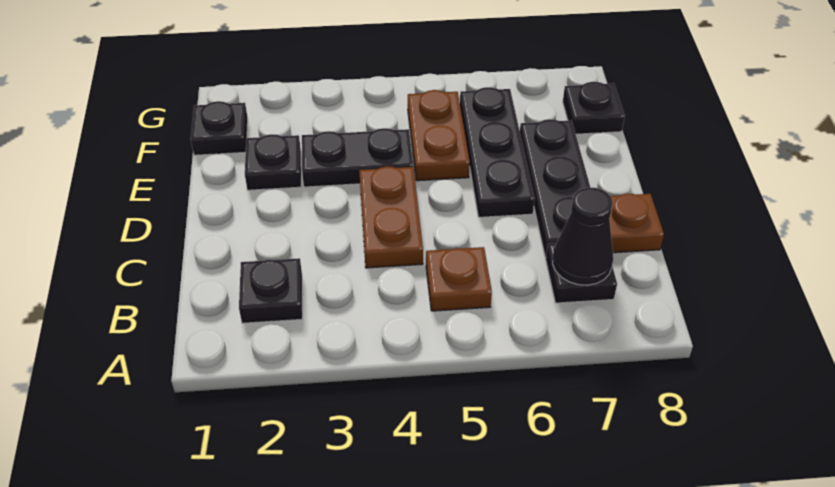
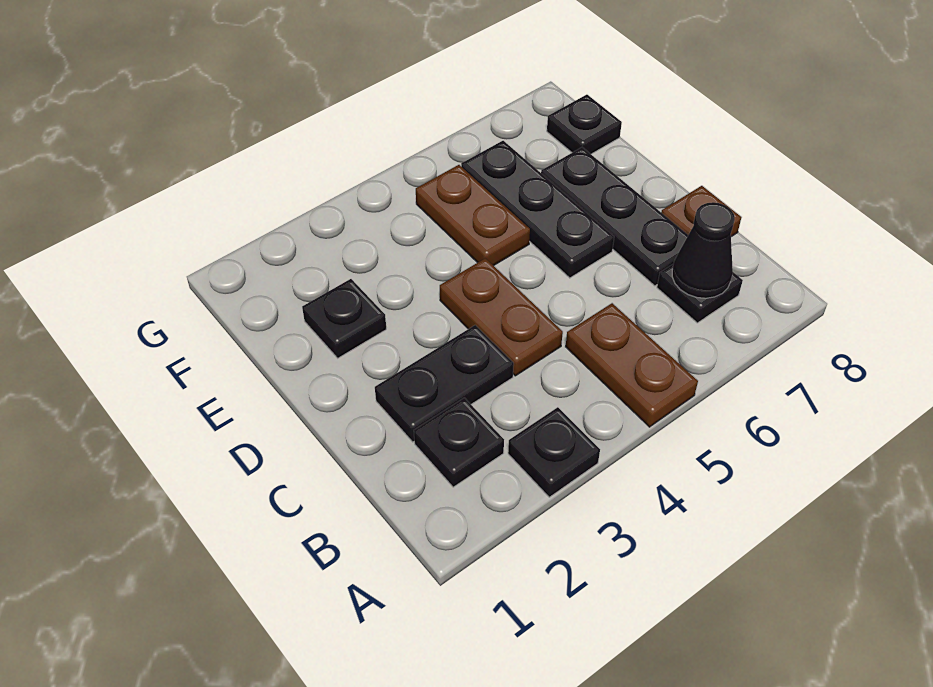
brown plate B5 level 1 -> brown plate A5:B5 level 1
black plate E3:E4 level 1 -> black plate C2:C3 level 1
black plate F1 level 1 -> black plate A3 level 1

